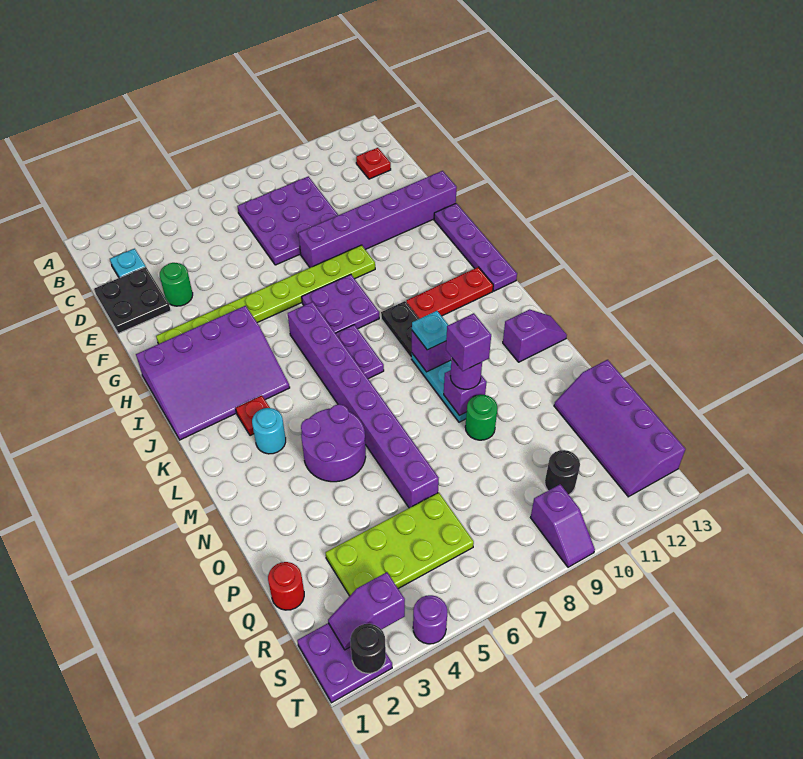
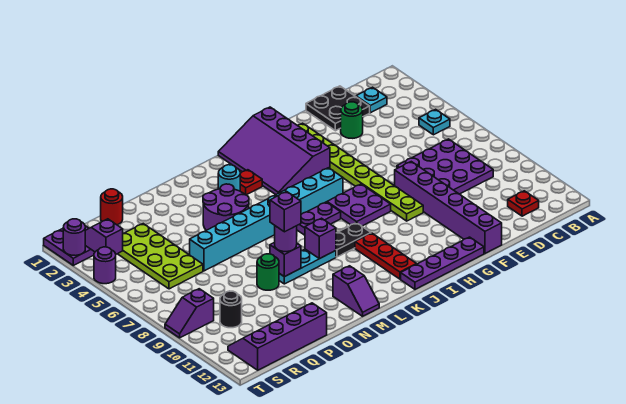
purple brick I6:P6 level 1 -> cyan brick I6:P6 level 1
cyan plate L9 level 3 -> cyan plate B5 level 1
black round brick T2 level 2 -> purple round brick T2 level 2

